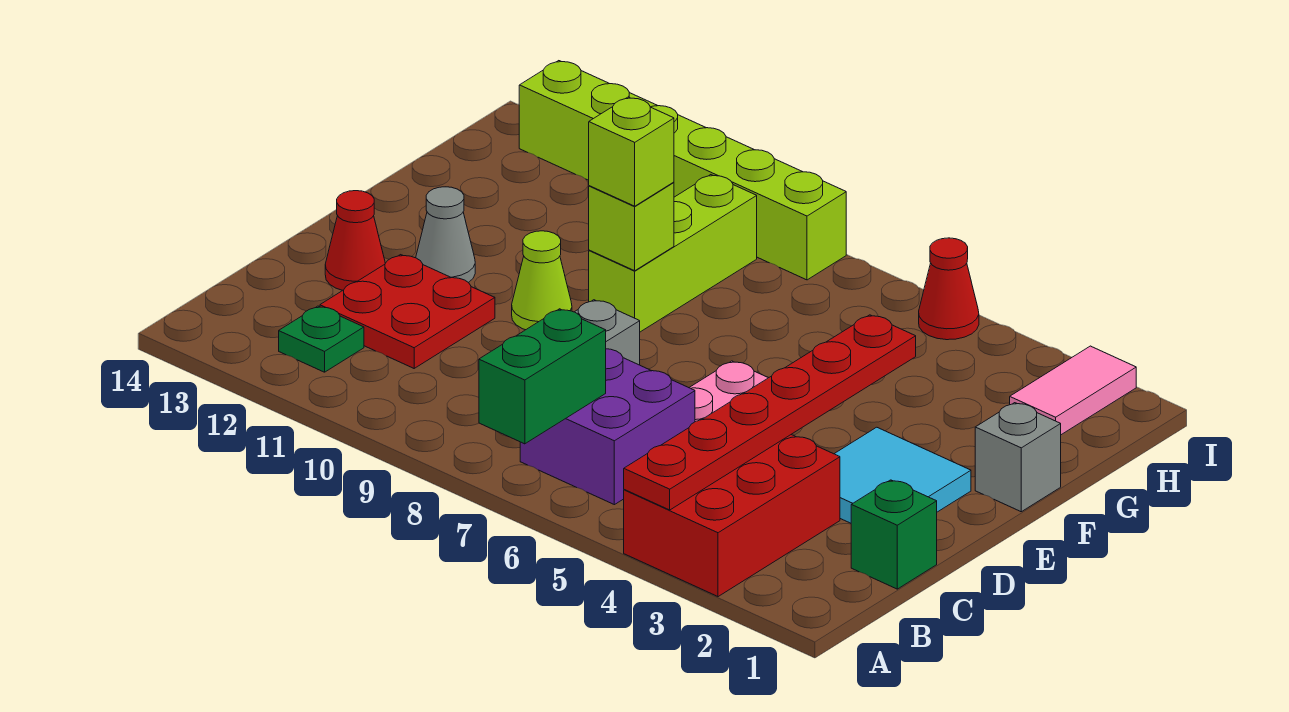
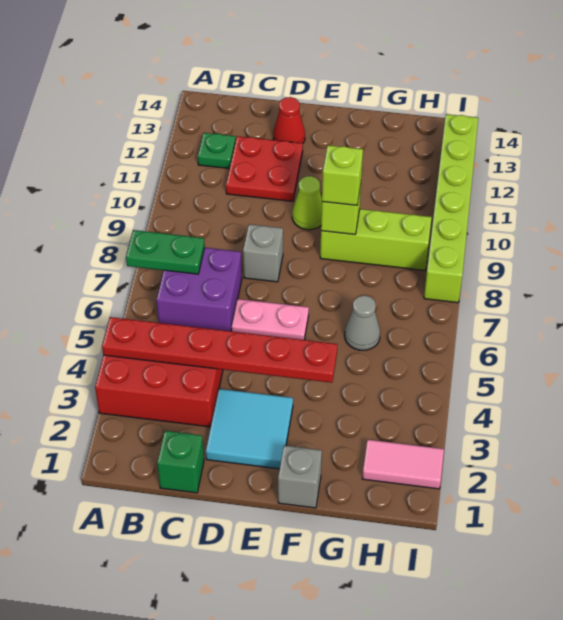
green brick A7:B7 level 2 -> green plate A7:B7 level 2
grey cone E12 level 1 -> grey cone G6 level 1
red cone I5 level 1 -> none

